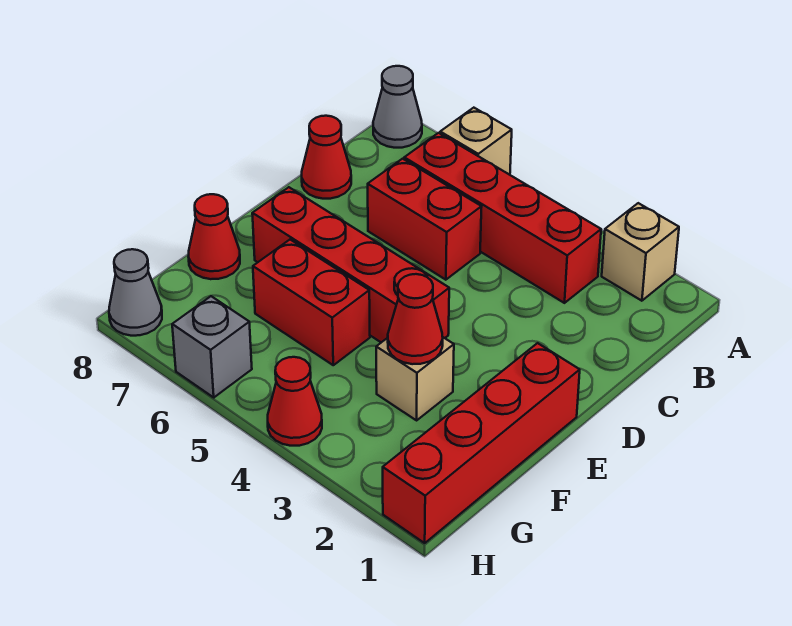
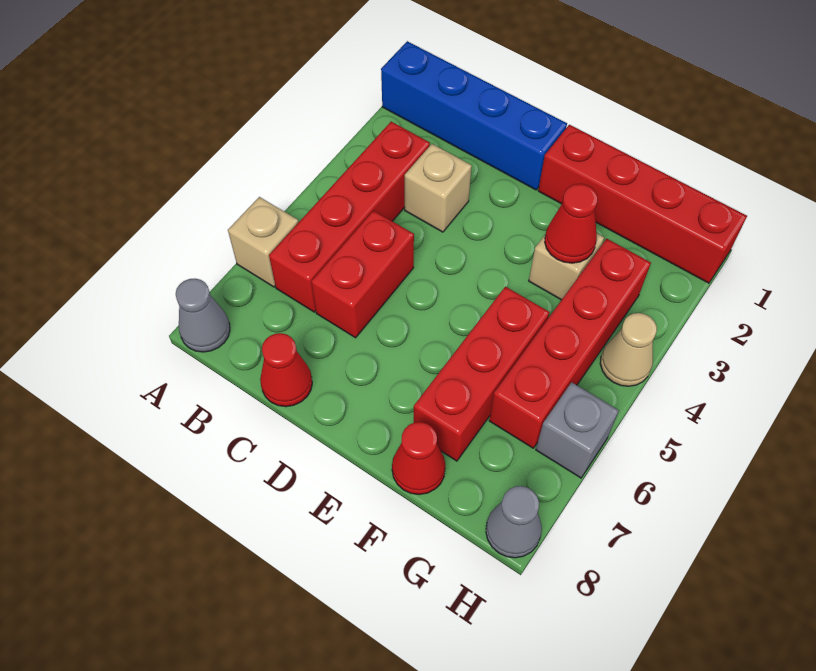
none -> blue brick A1:D1 level 1
tan brick A2 level 1 -> tan brick C3 level 1
red brick E4:E7 level 1 -> red brick G3:G6 level 1
red brick F5:F6 level 1 -> red brick F5:F7 level 1
red cone H4 level 1 -> tan cone H4 level 1

